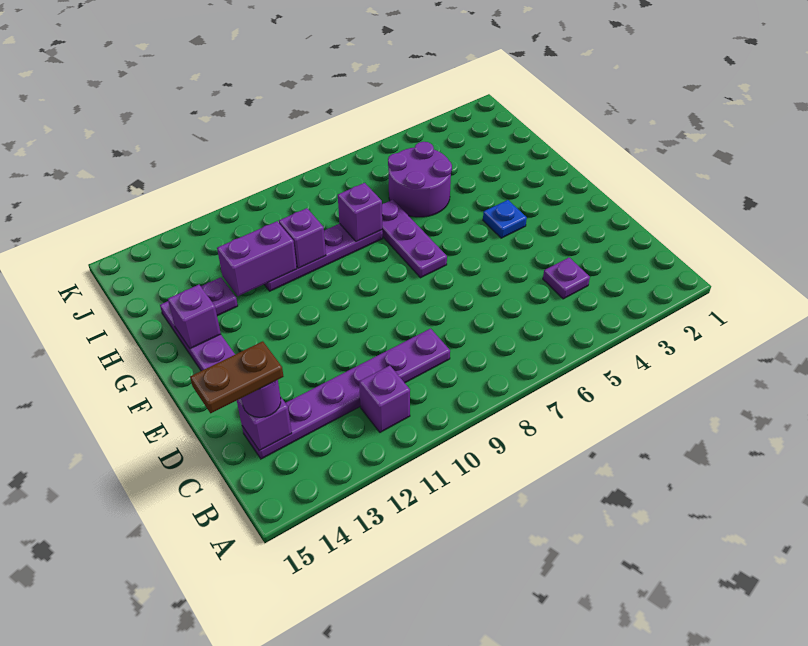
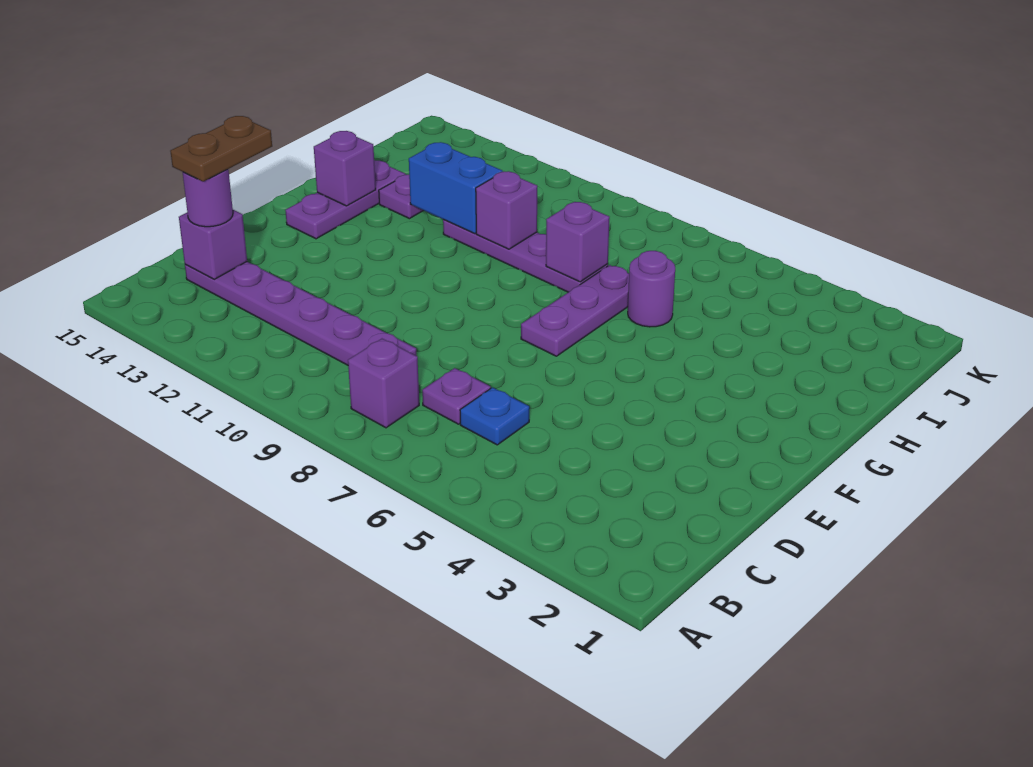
purple brick B11 level 1 -> purple brick B8 level 1
purple plate C4 level 1 -> purple plate C7 level 1
brown plate C14:C15 level 4 -> brown plate C14:D14 level 4
blue plate F4 level 1 -> blue plate C6 level 1
purple round brick H5:I6 level 1 -> purple round brick H6 level 1
purple brick H11:H12 level 2 -> blue brick H11:H12 level 2

